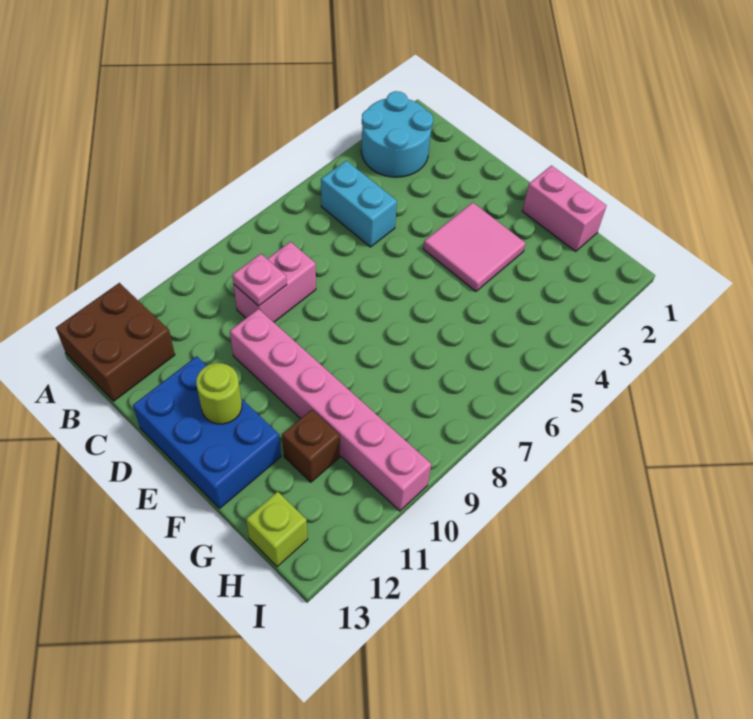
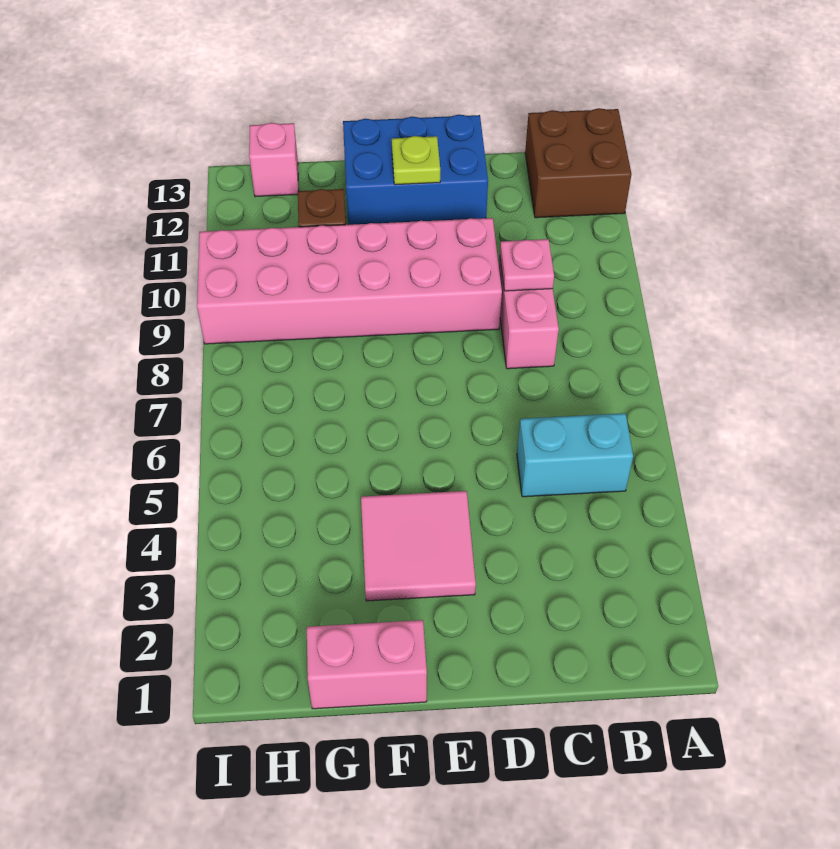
cyan round brick A2:B3 level 1 -> none
pink brick D10:I10 level 1 -> pink brick D9:I10 level 1
lime round brick E12 level 2 -> lime plate E12 level 2
lime brick H13 level 1 -> pink brick H13 level 1

